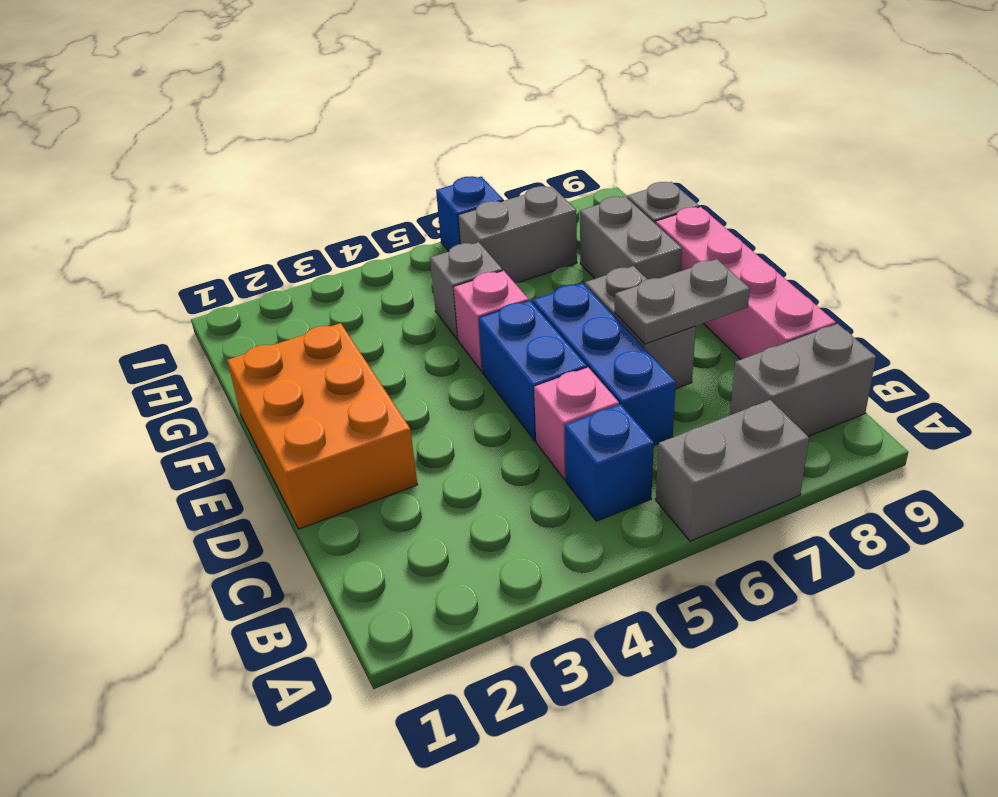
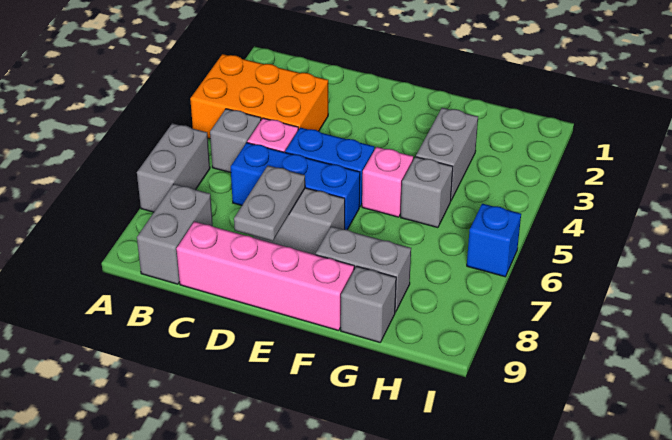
blue brick B5 level 1 -> grey brick B5 level 1
orange brick D1:F2 level 1 -> orange brick A3:C4 level 1
grey brick H6:H7 level 1 -> grey brick G3:G4 level 1

